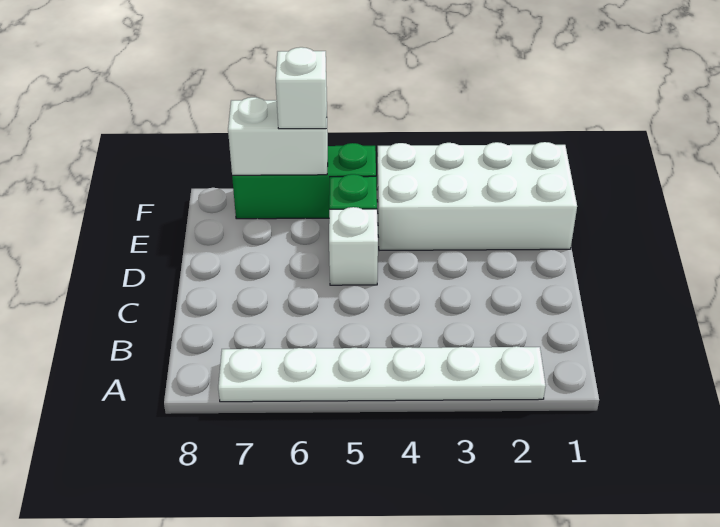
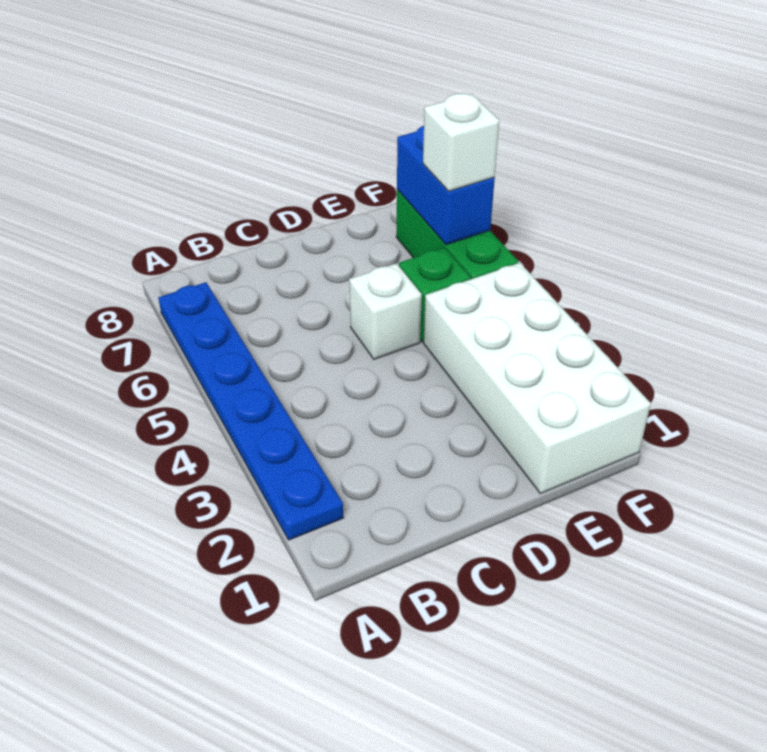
white plate A2:A7 level 1 -> blue plate A2:A7 level 1
white brick F6:F7 level 2 -> blue brick F6:F7 level 2

